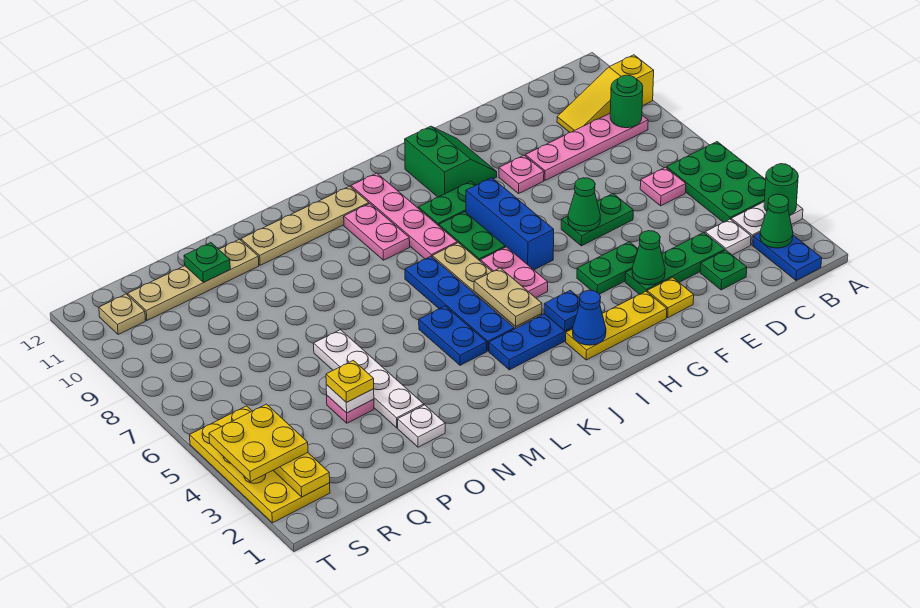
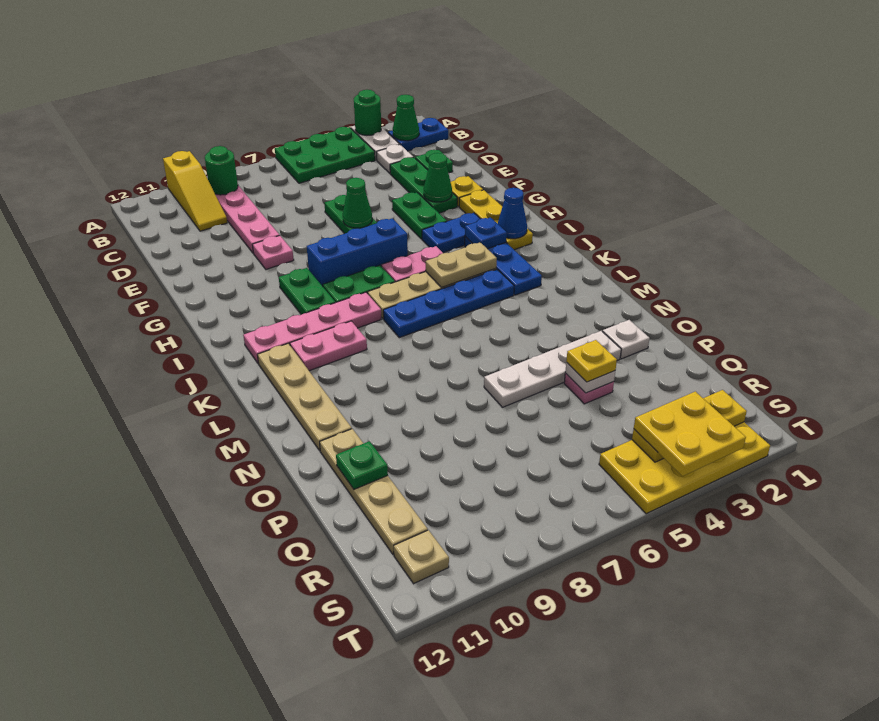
pink plate C6 level 1 -> none
green slope G10:H11 level 1 top H -> none
blue plate L4:L5 level 1 -> blue plate H3:H4 level 1

